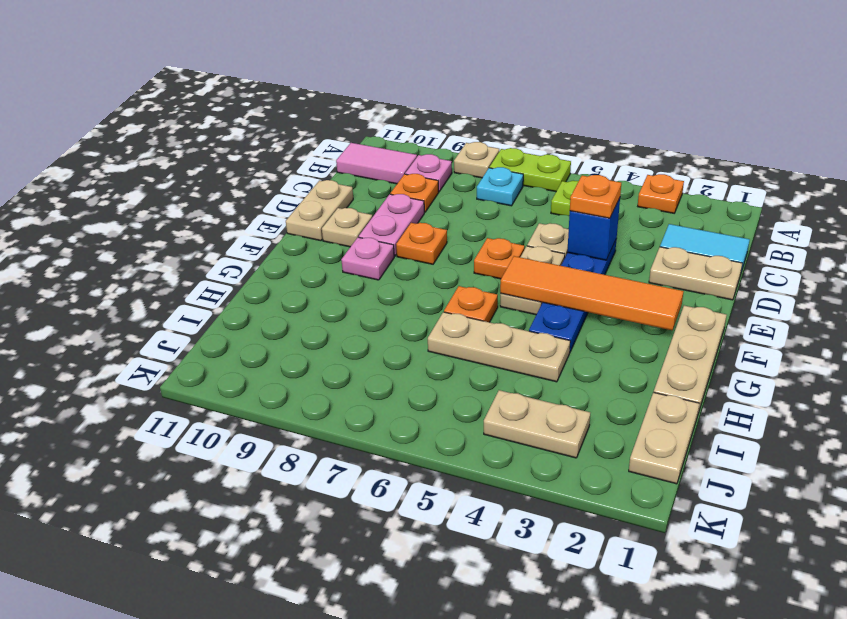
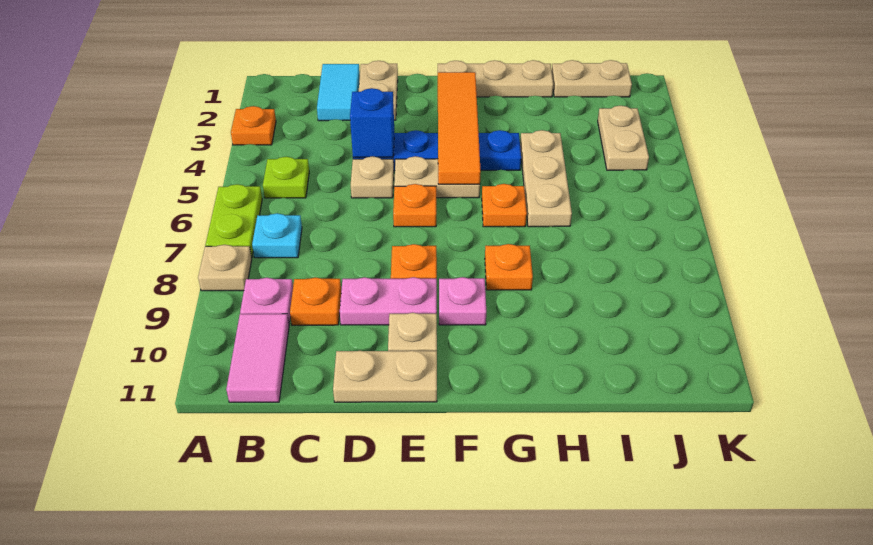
orange plate D4 level 3 -> orange plate G8 level 1

